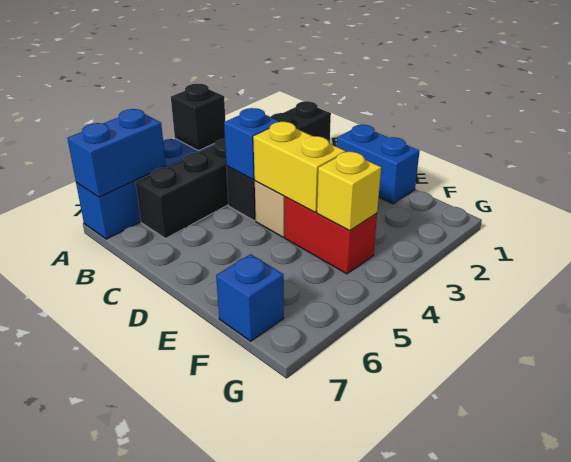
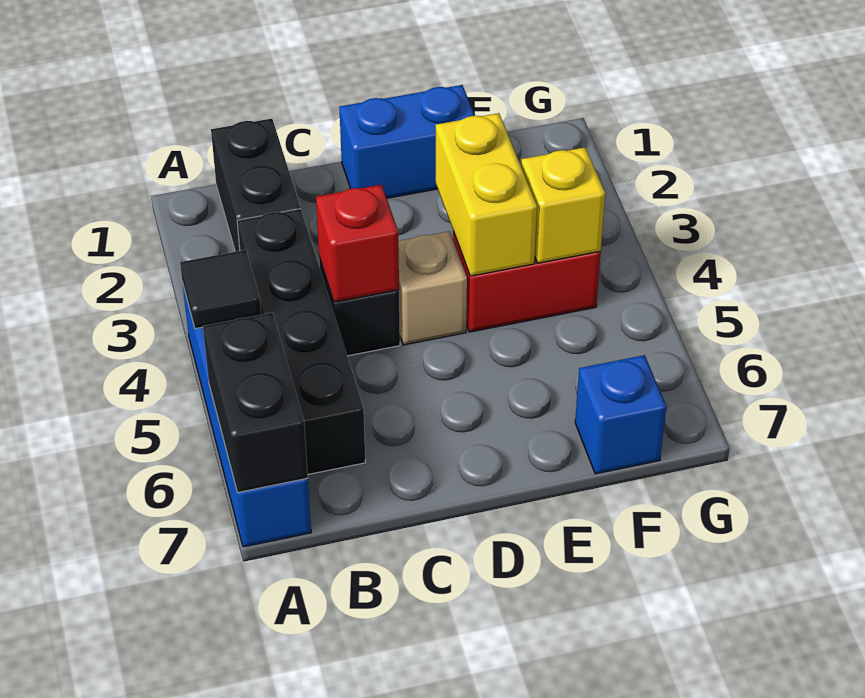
black brick A4 level 2 -> black tile A4 level 2
blue brick A6:A7 level 2 -> black brick A6:A7 level 2
blue brick C4 level 2 -> red brick C4 level 2
yellow brick D4:E4 level 2 -> yellow brick E3:E4 level 2

